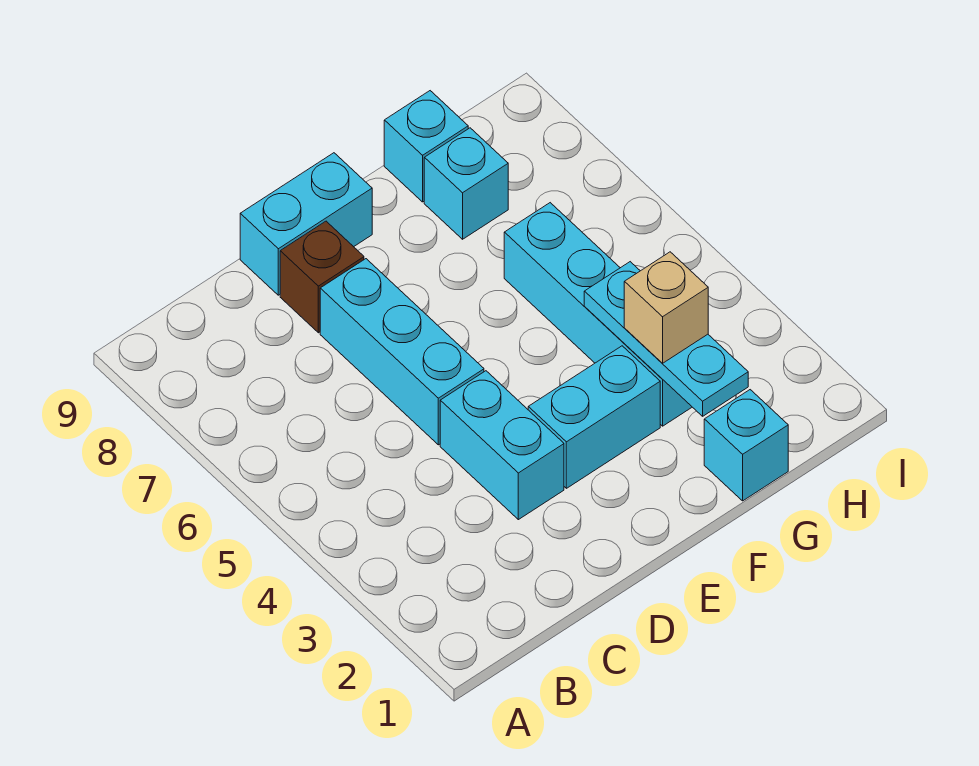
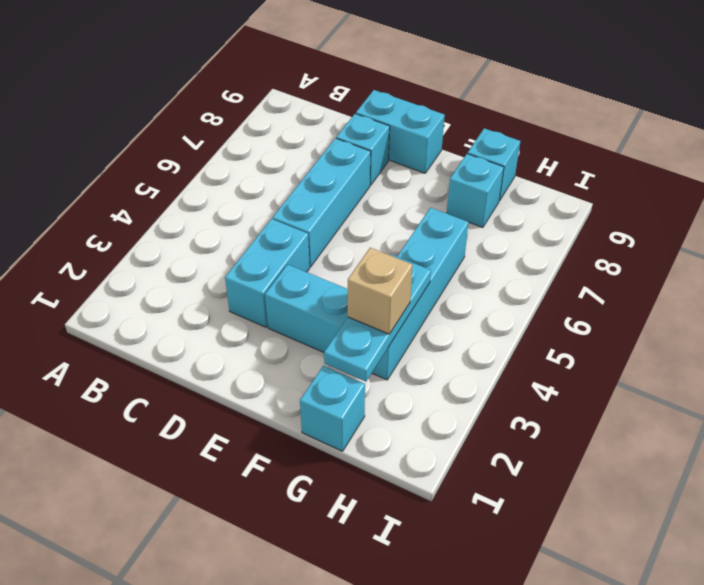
brown brick D8 level 1 -> cyan brick D8 level 1

